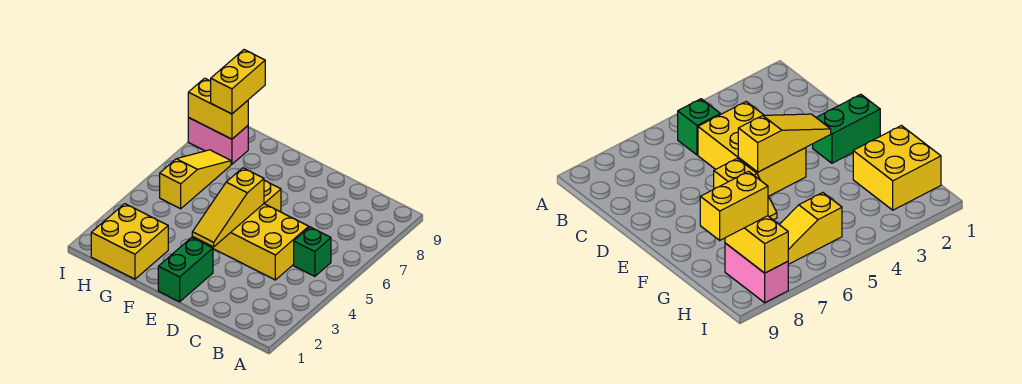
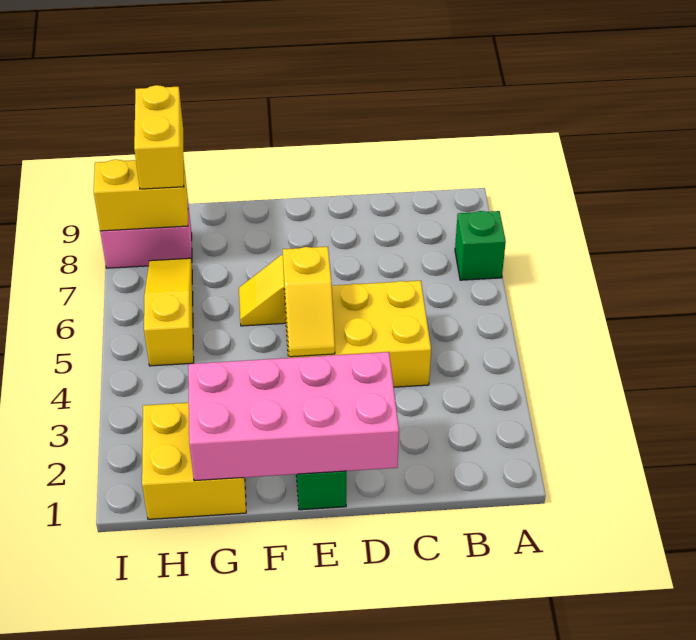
green brick B5 level 1 -> green brick A7 level 1
none -> pink brick D1:G2 level 2
yellow slope E3:E5 level 2 top 5 -> yellow slope E4:E5 level 2 top 5

